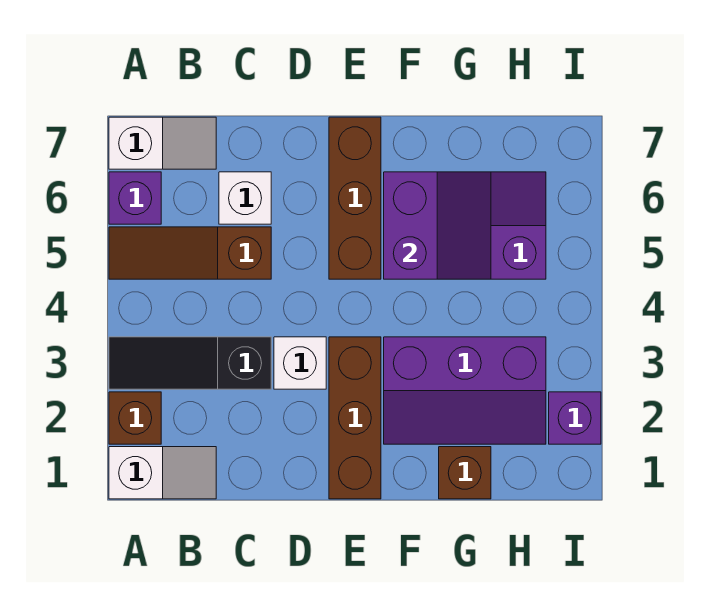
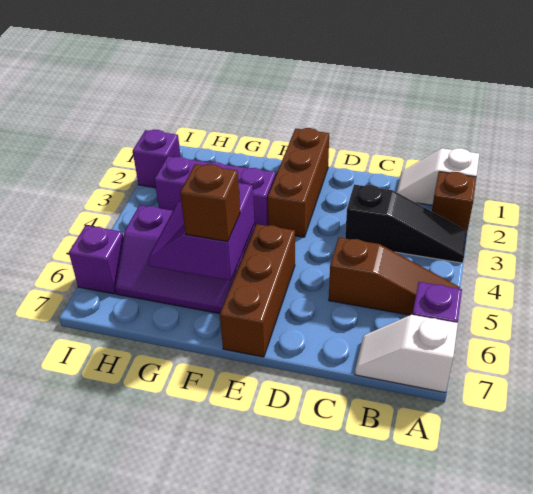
white brick C6 level 1 -> none
white brick D3 level 1 -> none
brown brick G1 level 1 -> brown brick F6 level 3
none -> purple brick I6 level 1

